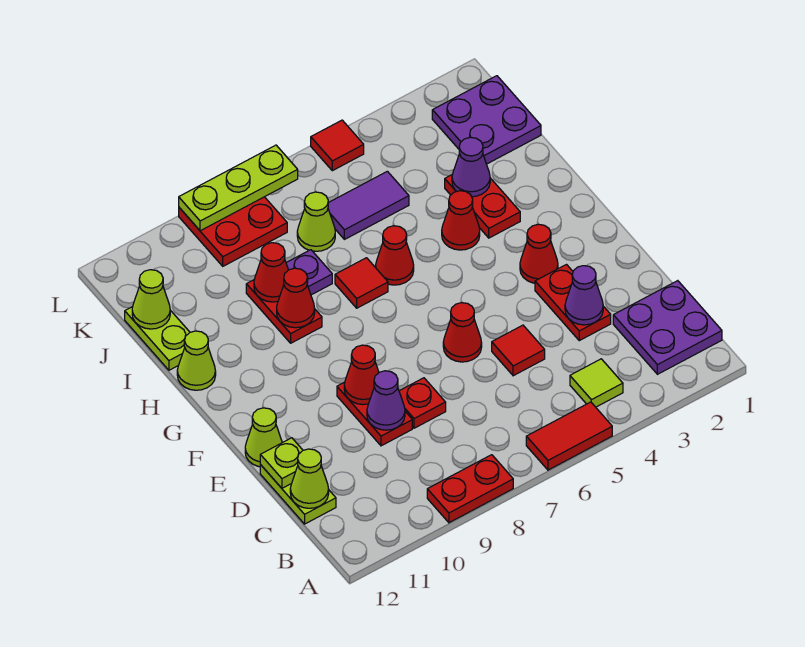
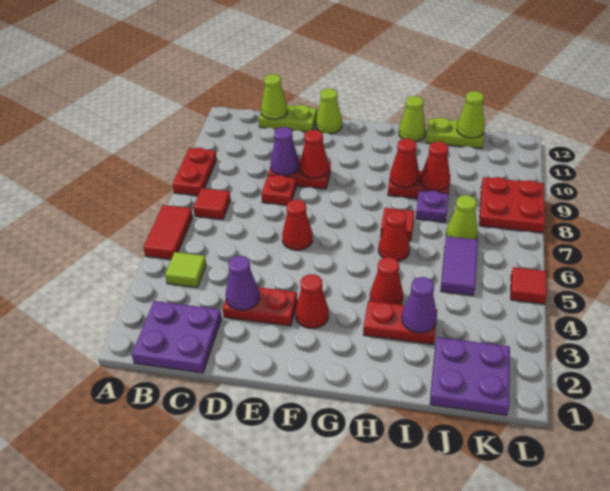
red tile D5 level 1 -> red tile B7 level 1
lime plate D12 level 2 -> none
lime plate L7:L9 level 2 -> none

